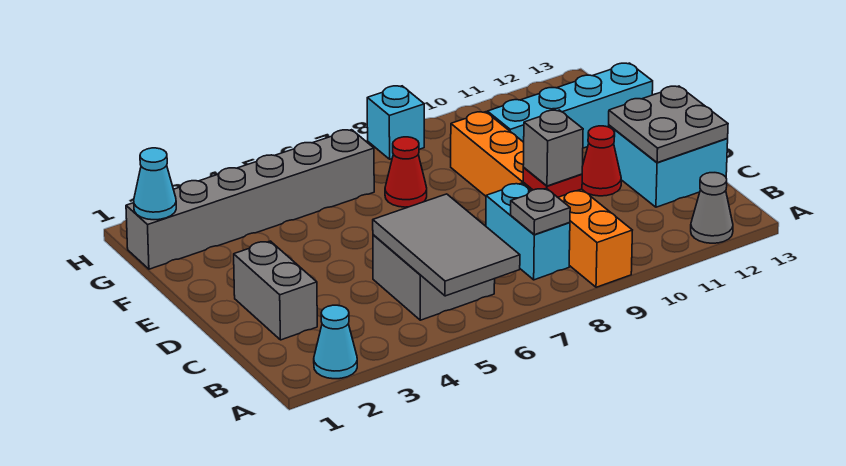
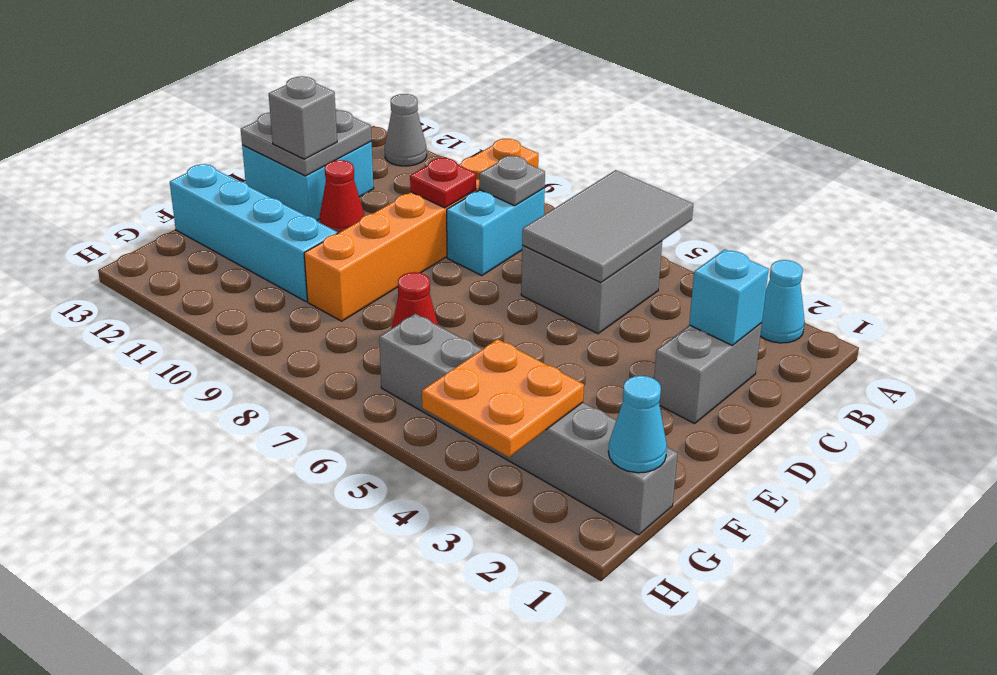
grey brick C9 level 3 -> grey brick D12 level 3
none -> orange plate G3:H4 level 2
cyan brick H8 level 1 -> cyan brick C2 level 2

